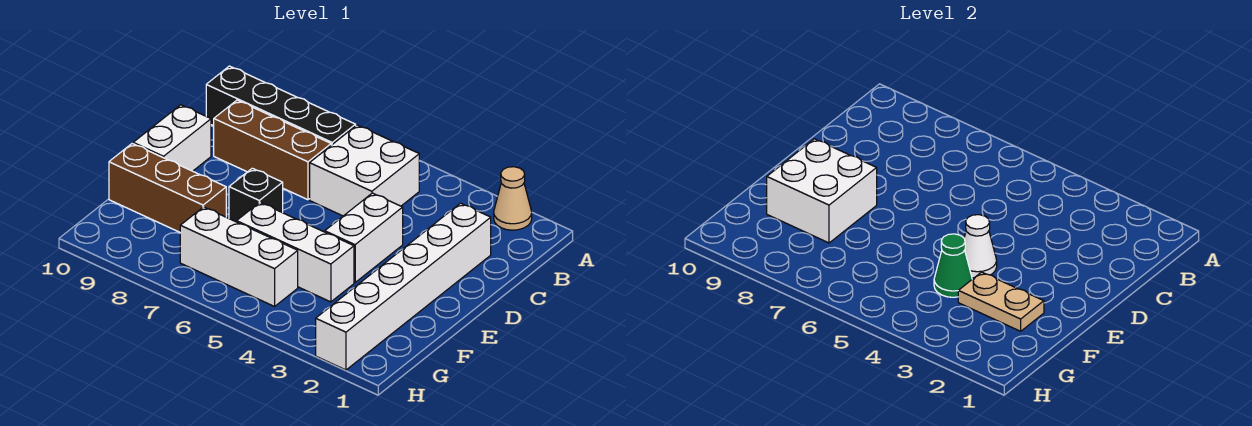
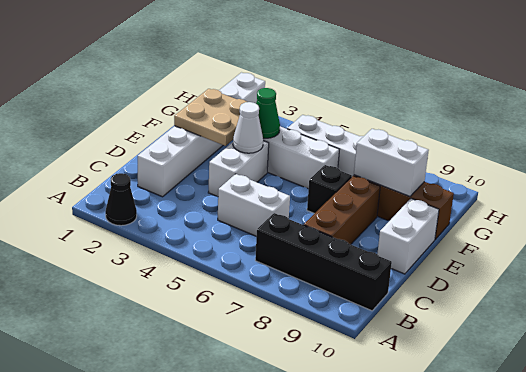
tan cone A2 level 1 -> black cone A2 level 1
white brick B5:C6 level 1 -> white brick C5:C6 level 1
brown brick C7:C9 level 1 -> brown brick C8:E8 level 1
white brick E8:F9 level 2 -> white brick F8:F9 level 2
tan plate F2:F3 level 2 -> tan plate E2:F3 level 2

